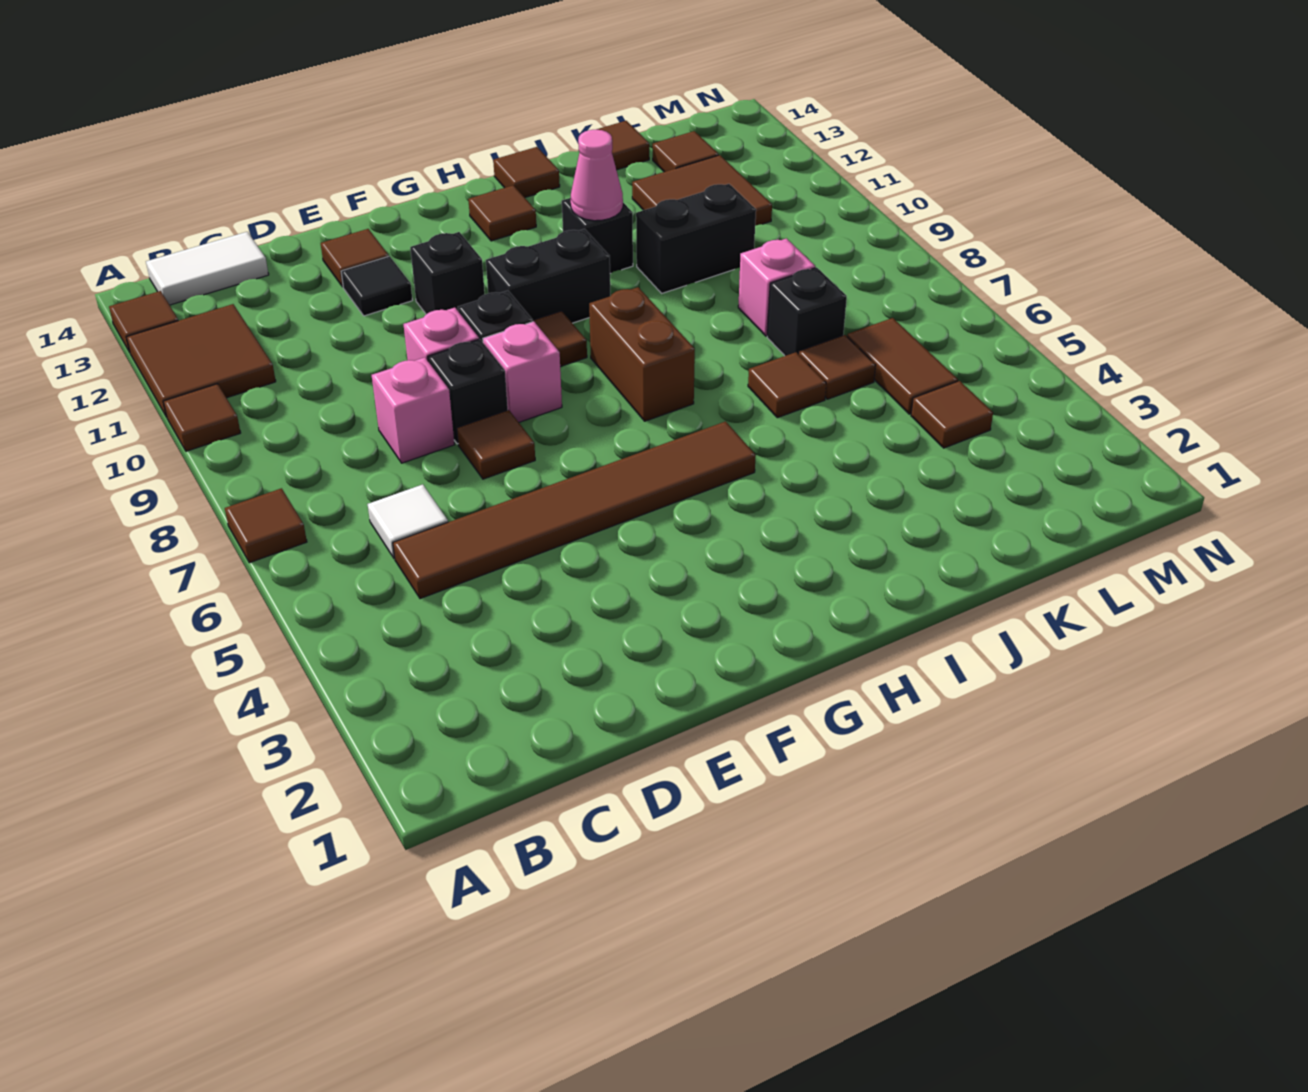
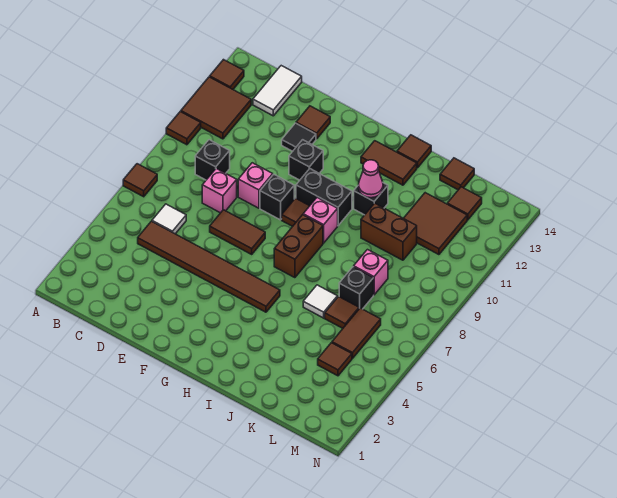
white tile B14:C14 level 1 -> white tile C13:C14 level 1
brown tile E7 level 1 -> brown tile E7:F7 level 1
black brick E8 level 1 -> black brick C9 level 1
pink brick F8 level 1 -> pink brick H9 level 1
brown tile H13 level 1 -> brown tile H13:I13 level 1
brown tile J6 level 1 -> white tile J6 level 1
black brick J10:K10 level 1 -> brown brick J10:K10 level 1

